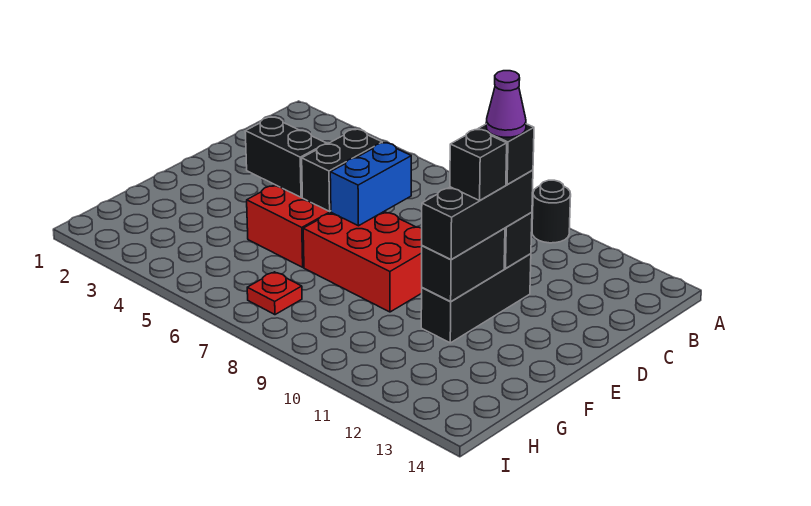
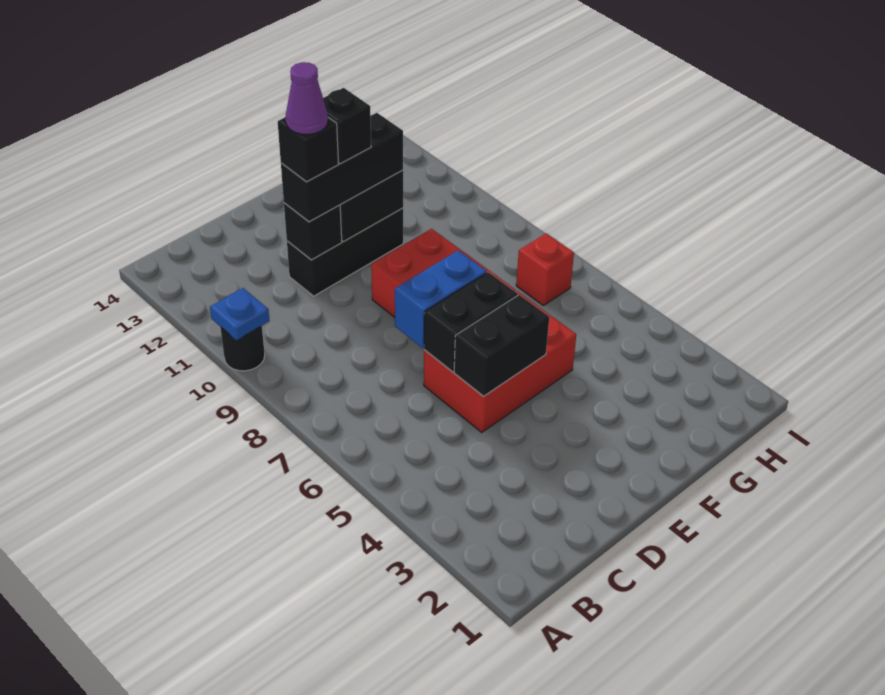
none -> blue plate A10 level 2
black brick E4:E5 level 2 -> black brick D5:E5 level 2
red plate H7 level 1 -> red brick H7 level 1

